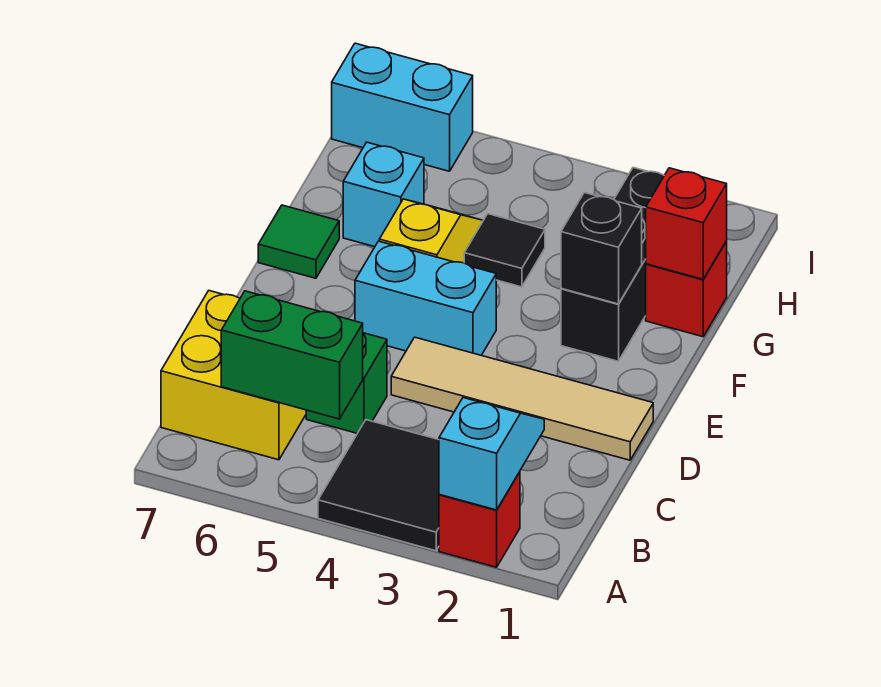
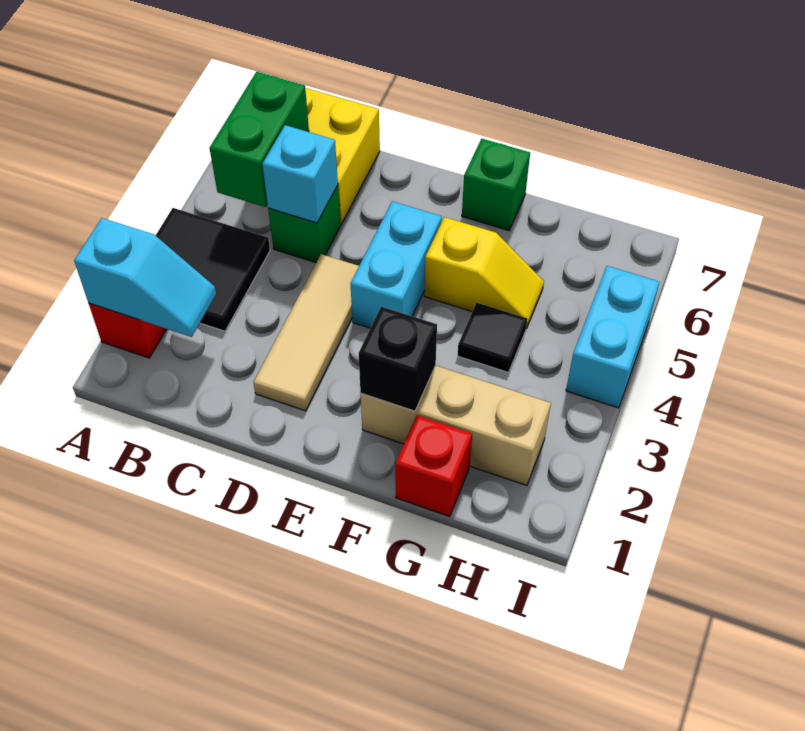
tan tile D1:D4 level 1 -> tan tile D2:D4 level 1
black brick F2:H2 level 1 -> tan brick F2:H2 level 1
green tile F7 level 1 -> green brick F7 level 1
red brick G1 level 2 -> none
cyan brick G6 level 1 -> cyan brick C5 level 2
cyan brick I6:I7 level 1 -> cyan brick I4:I5 level 1

